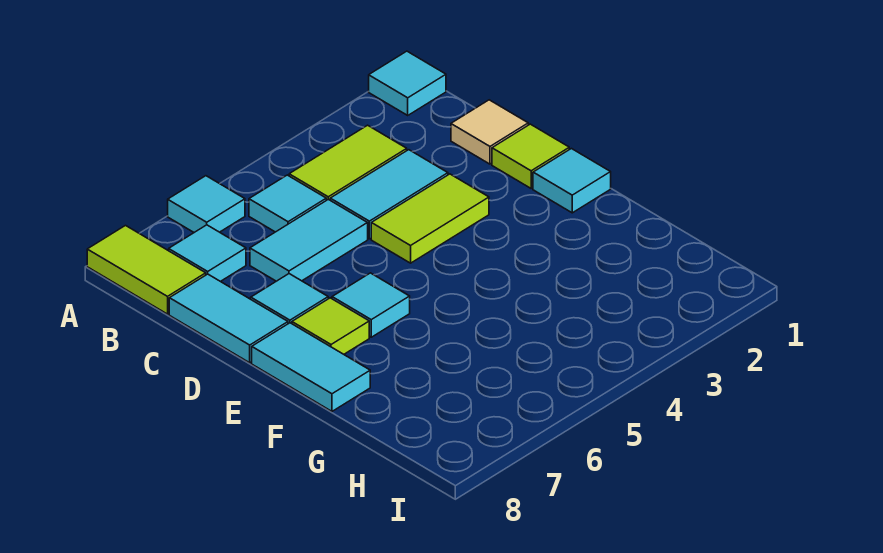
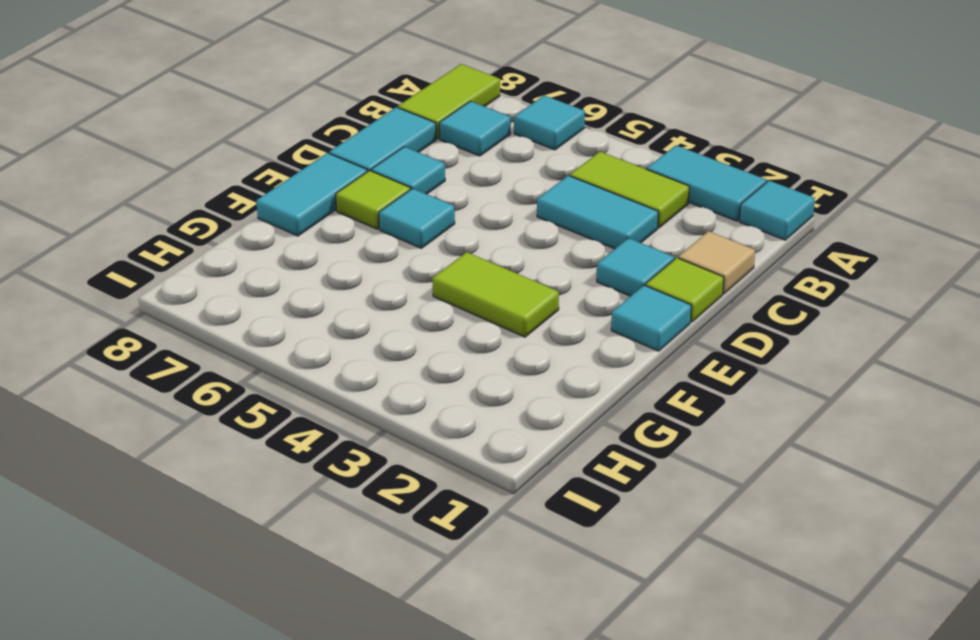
cyan tile B5 level 1 -> cyan tile D2 level 1
cyan tile C5:C6 level 1 -> cyan tile A2:A3 level 1
lime tile D3:D4 level 1 -> lime tile F3:F4 level 1

